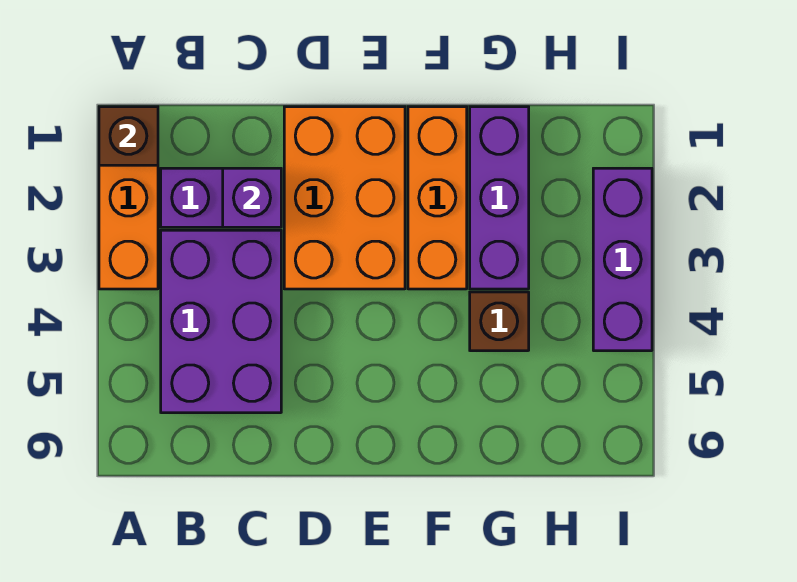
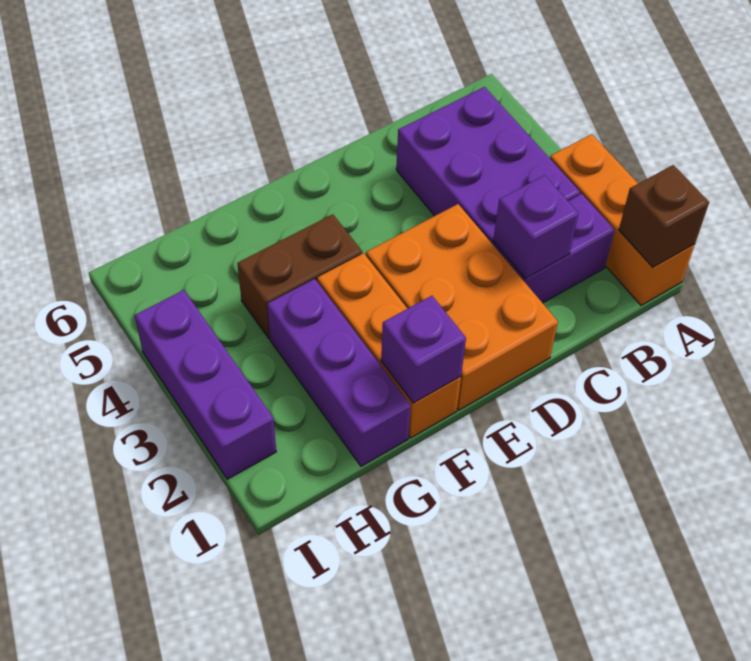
none -> purple brick F1 level 2
brown brick G4 level 1 -> brown brick F4:G4 level 1

